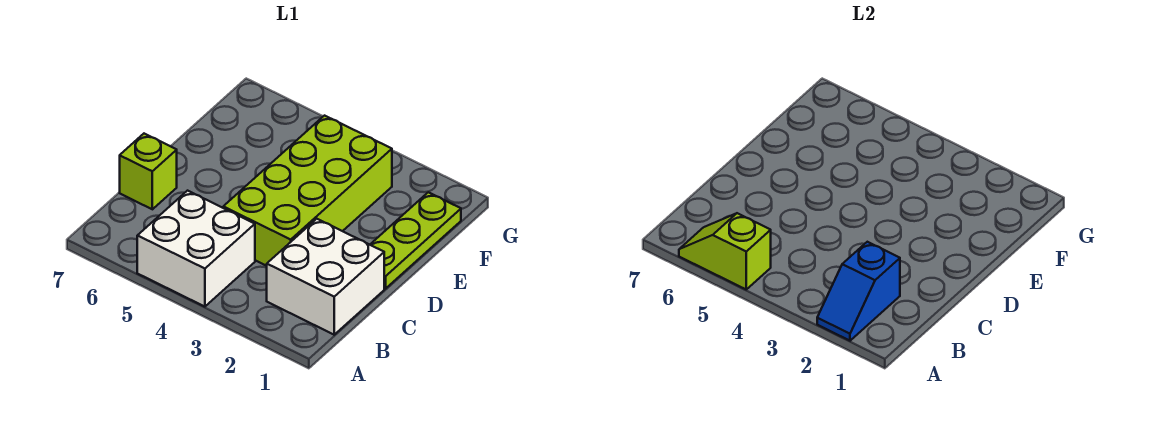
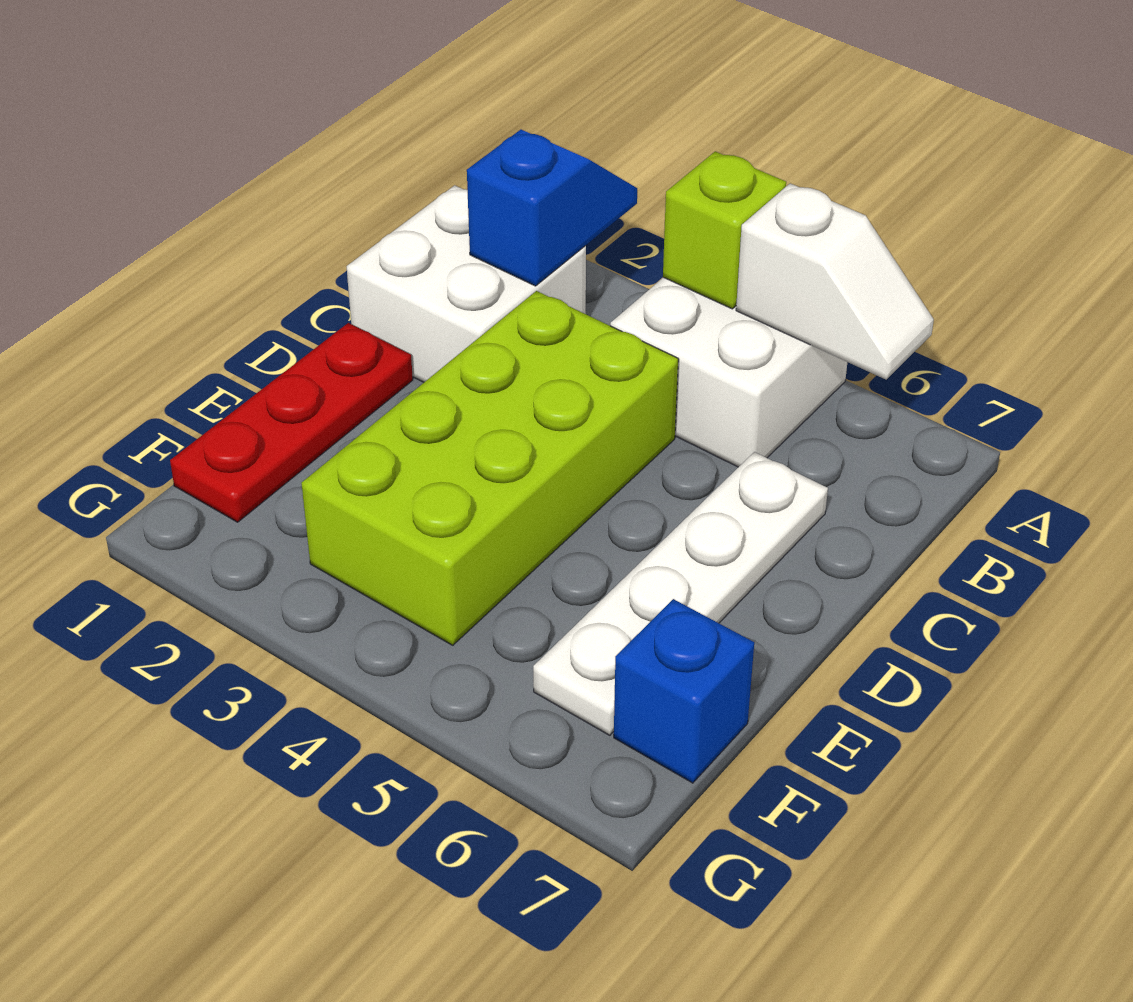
lime slope A5:A6 level 2 top 5 -> white slope A5:A6 level 2 top 5
none -> white plate C6:F6 level 1
lime brick C7 level 1 -> lime brick A4 level 2
lime plate D1:F1 level 1 -> red plate D1:F1 level 1
none -> blue brick F7 level 1

